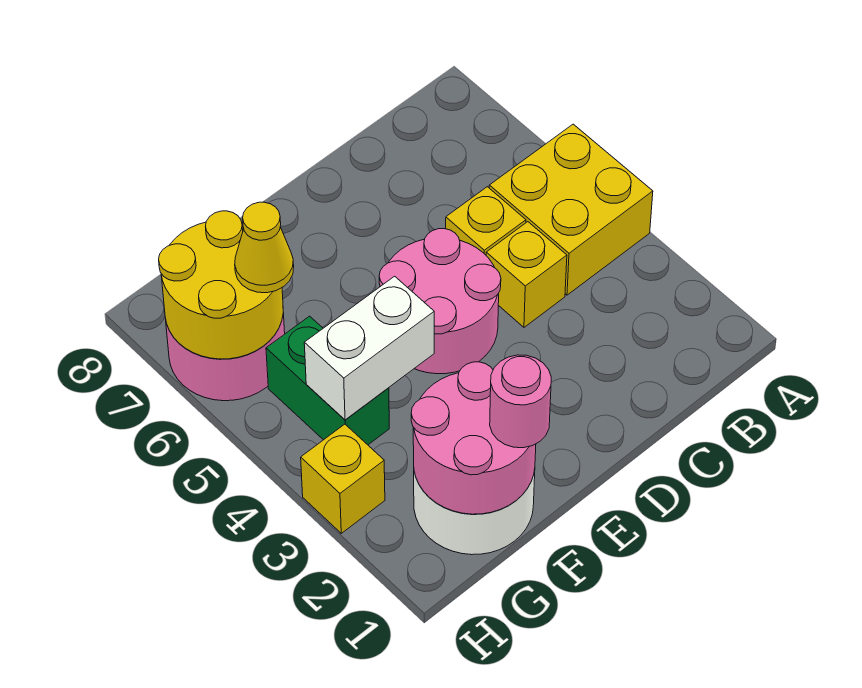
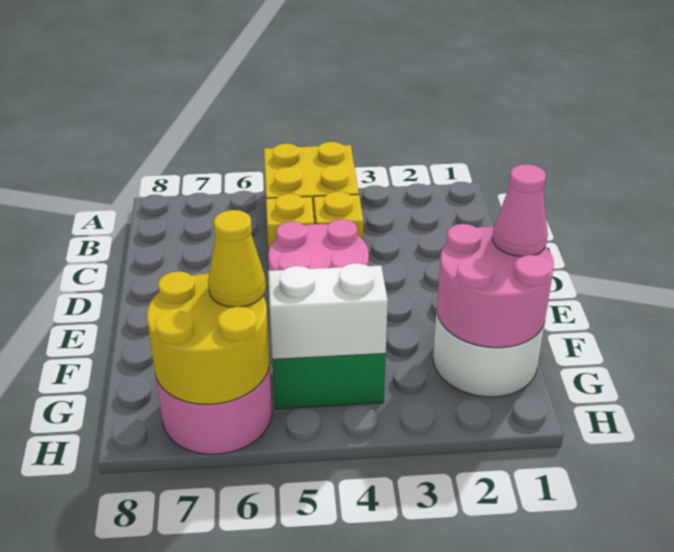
pink round brick F1 level 3 -> pink cone F1 level 3
white brick F4:G4 level 2 -> white brick G4:G5 level 2
yellow brick H3 level 1 -> none

